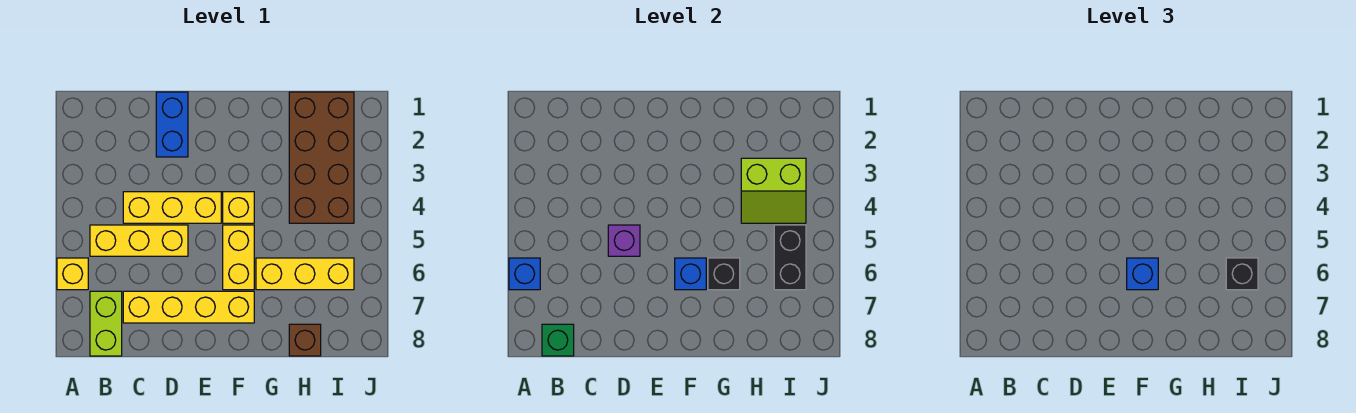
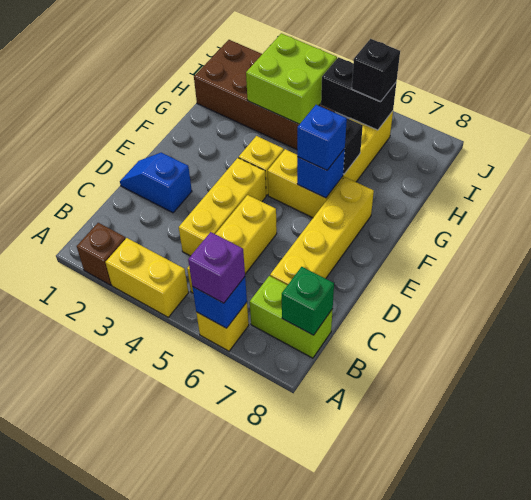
none -> yellow brick A3:A4 level 1
blue brick D1:D2 level 1 -> blue slope D1:D2 level 1 top 2
purple brick D5 level 2 -> purple brick A6 level 3
lime slope H3:I4 level 2 top 3 -> lime brick H3:I4 level 2
brown brick H8 level 1 -> brown brick A2 level 1

